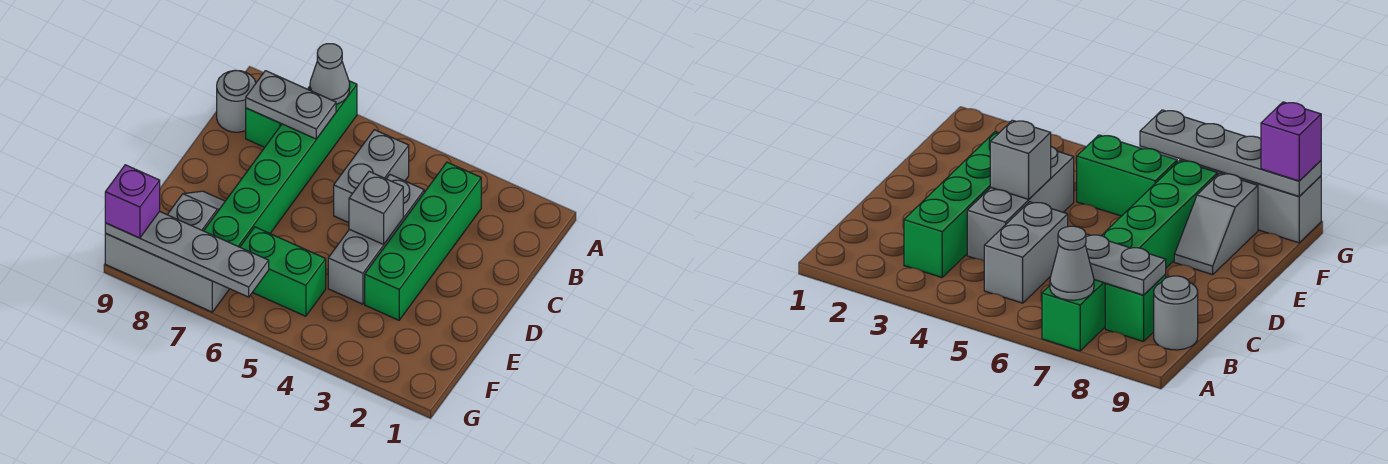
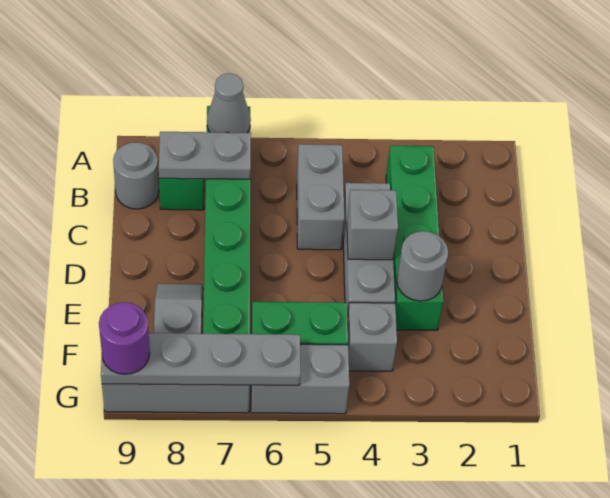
none -> grey round brick E3 level 2
none -> grey brick F4 level 1
none -> grey brick G5:G6 level 1
purple brick G9 level 3 -> purple round brick G9 level 3

